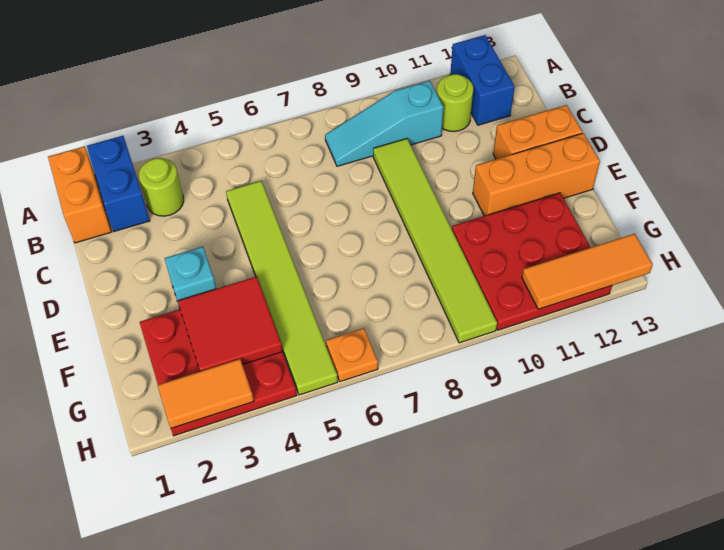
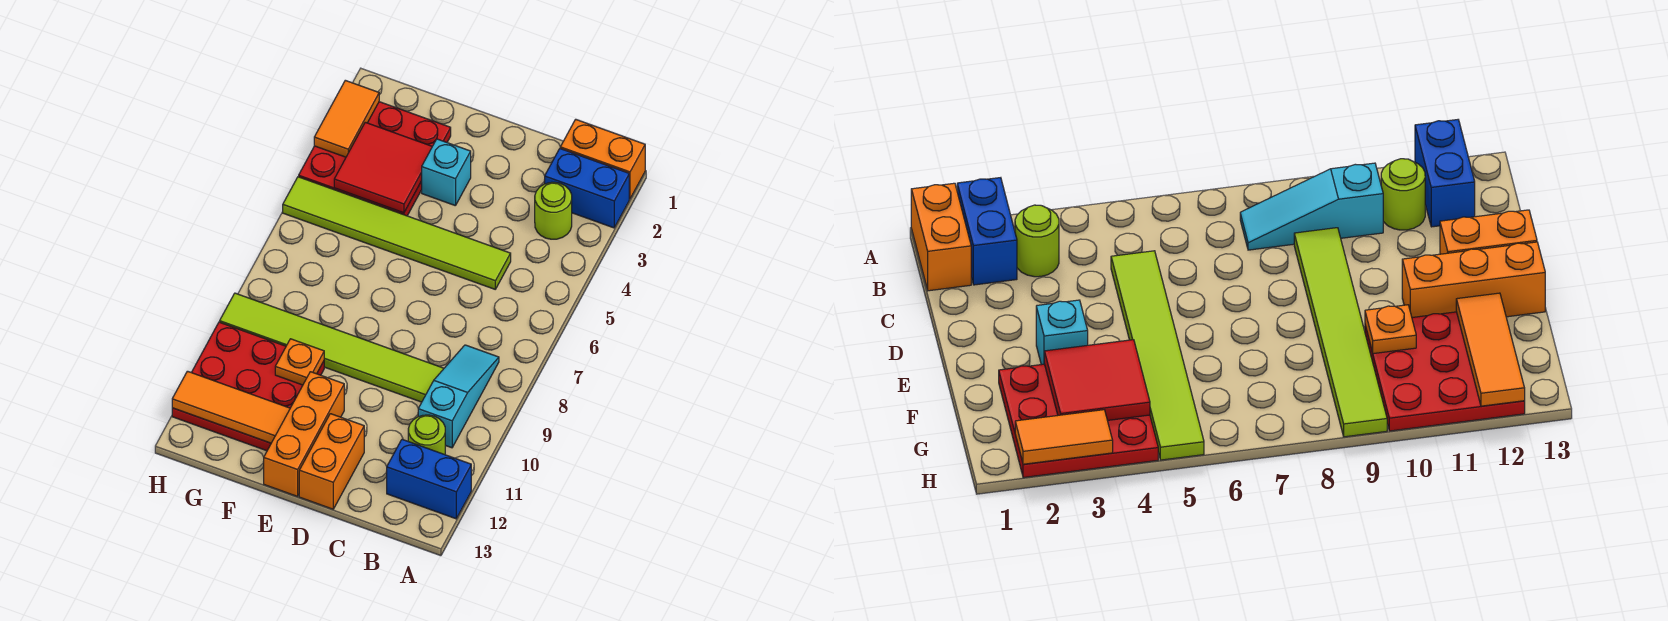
orange plate H6 level 1 -> orange plate F10 level 2
orange tile H11:H13 level 2 -> orange tile F12:H12 level 2

